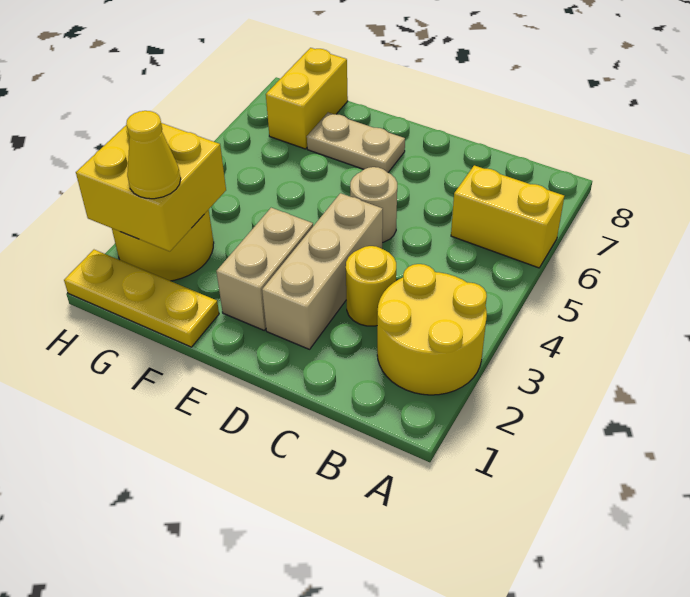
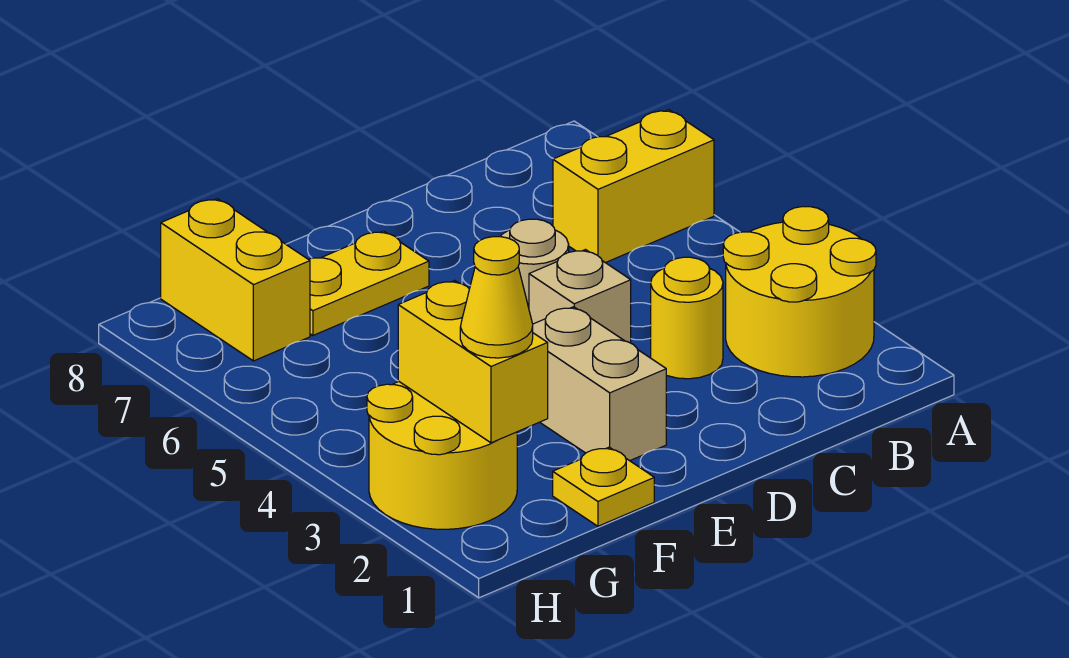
tan brick D2:D4 level 1 -> tan brick D4 level 1
tan plate E7:F7 level 1 -> yellow plate E7:F7 level 1
yellow plate F1:H1 level 1 -> yellow plate F1 level 1
yellow brick G2:H3 level 2 -> yellow brick G2:G3 level 2

